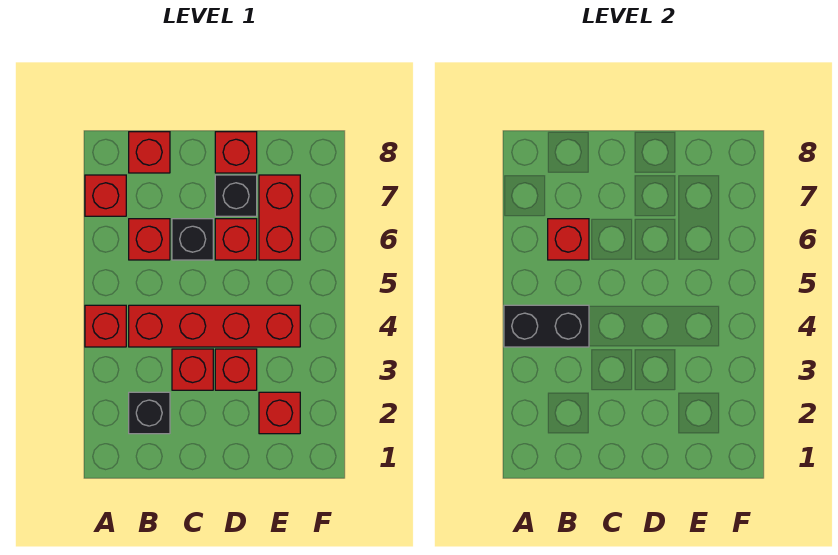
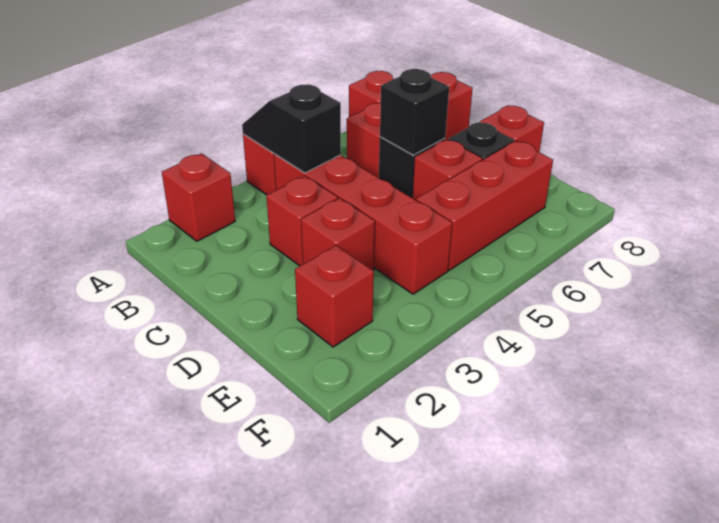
black brick A4:B4 level 2 -> black slope A4:B4 level 2 top B
black brick B2 level 1 -> black brick C6 level 2
red brick B6 level 2 -> red brick A2 level 1
red brick E6:E7 level 1 -> red brick E5:E7 level 1

